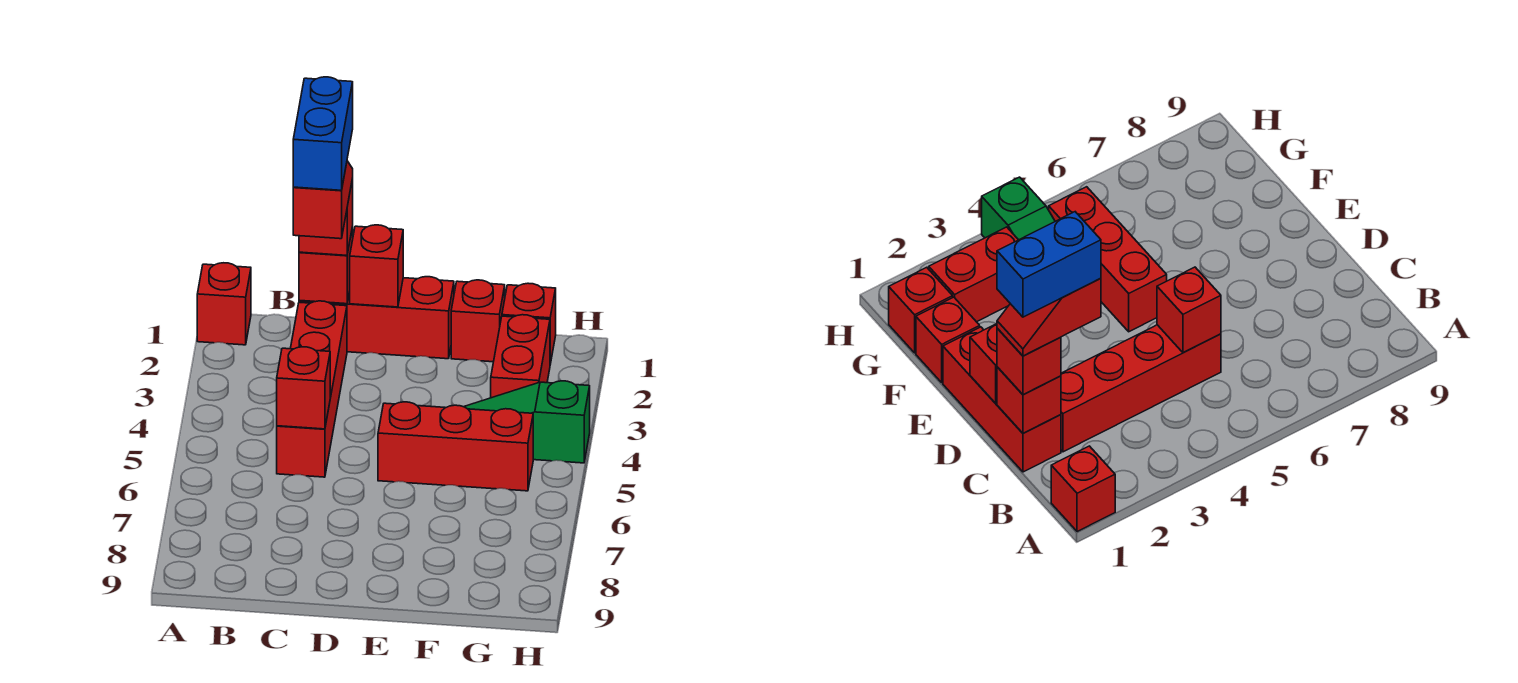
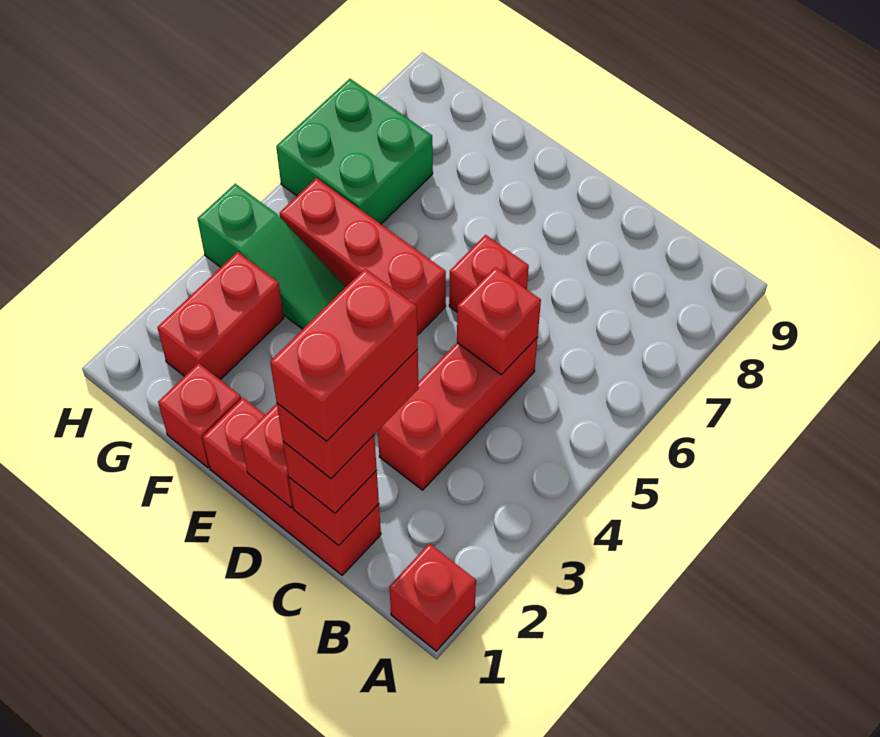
red slope C1:C2 level 4 top 2 -> red brick C1:C2 level 4
blue brick C1:C2 level 5 -> red brick C1:C2 level 5
red brick C2:C5 level 1 -> red brick C3:C5 level 1
red brick G1 level 1 -> red brick D6 level 1
none -> green brick G6:H7 level 1

